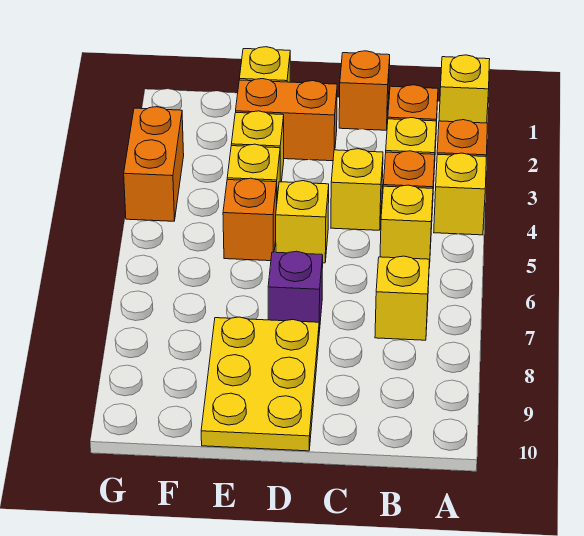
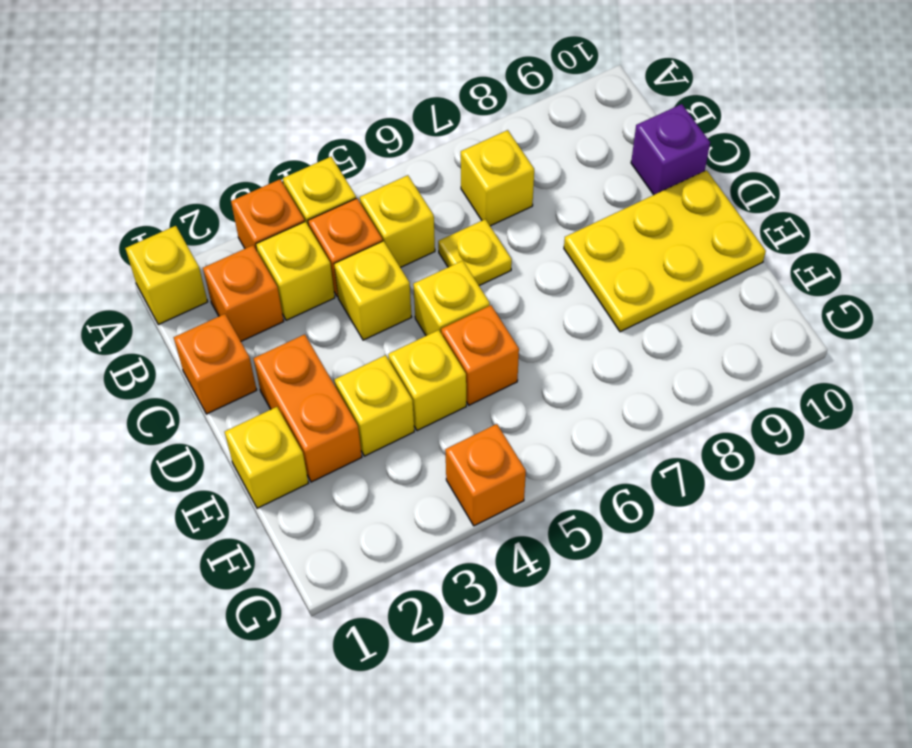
none -> yellow plate C6 level 1
purple brick D7 level 1 -> purple brick C10 level 1
orange brick G3:G4 level 1 -> orange brick G4 level 1

